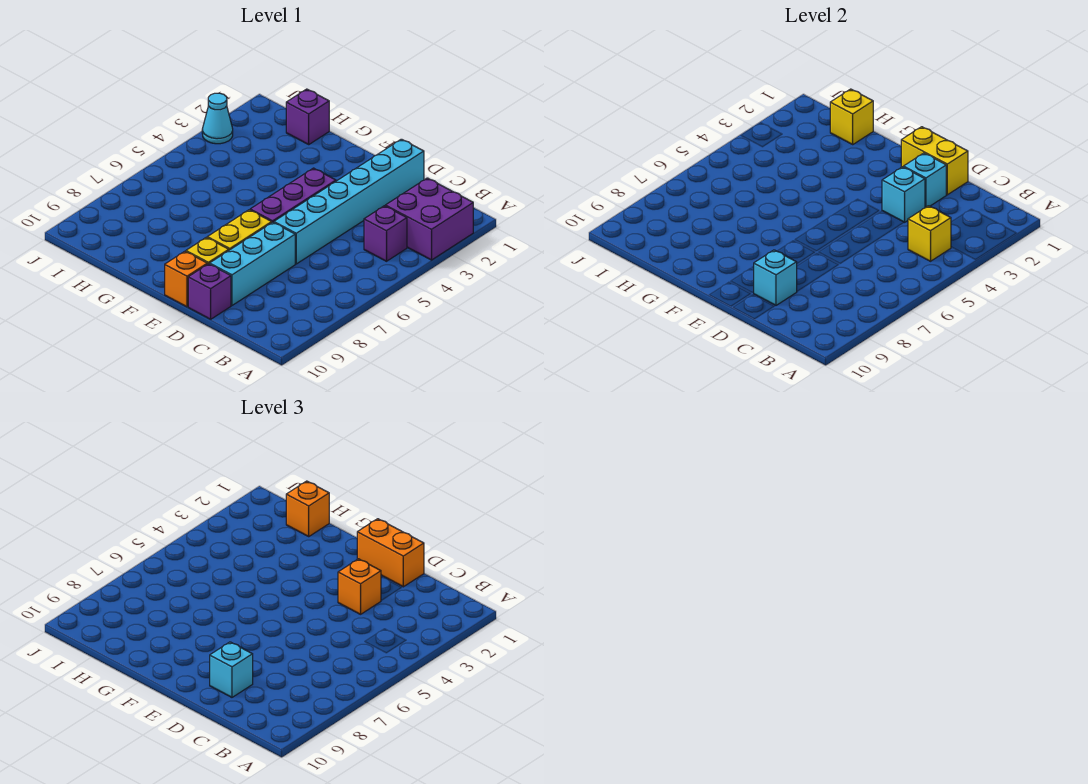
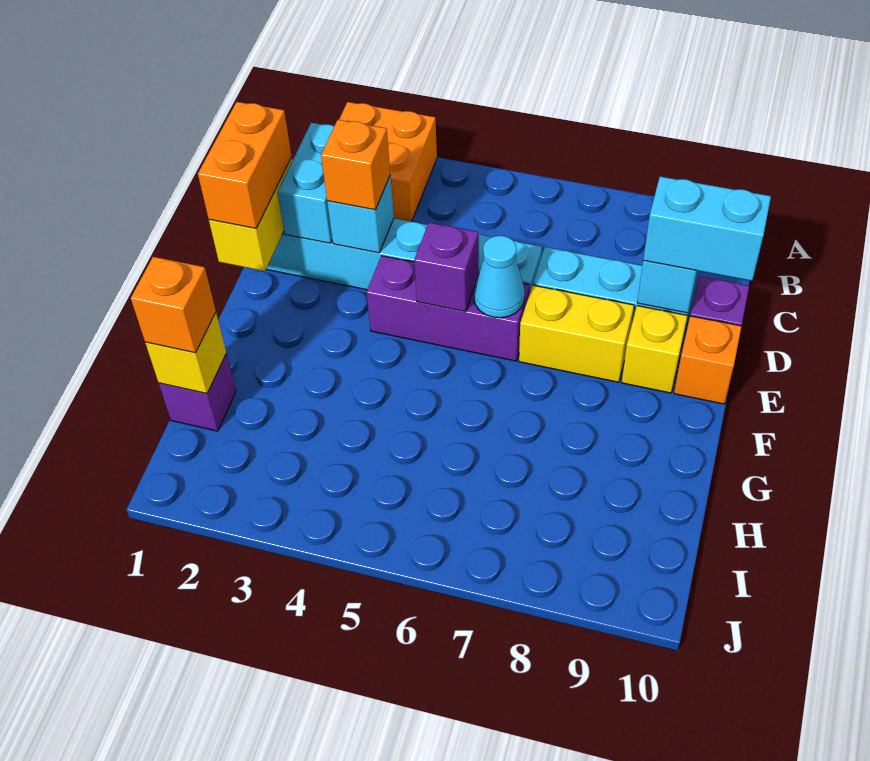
purple brick A2:B3 level 1 -> orange brick A2:B3 level 1
purple brick B4 level 1 -> purple brick E5 level 2
yellow brick B4 level 2 -> none
cyan brick D2 level 2 -> cyan brick C2:D2 level 2
cyan brick D9 level 3 -> cyan brick D9:D10 level 3
cyan cone J3 level 1 -> cyan cone E6 level 2

